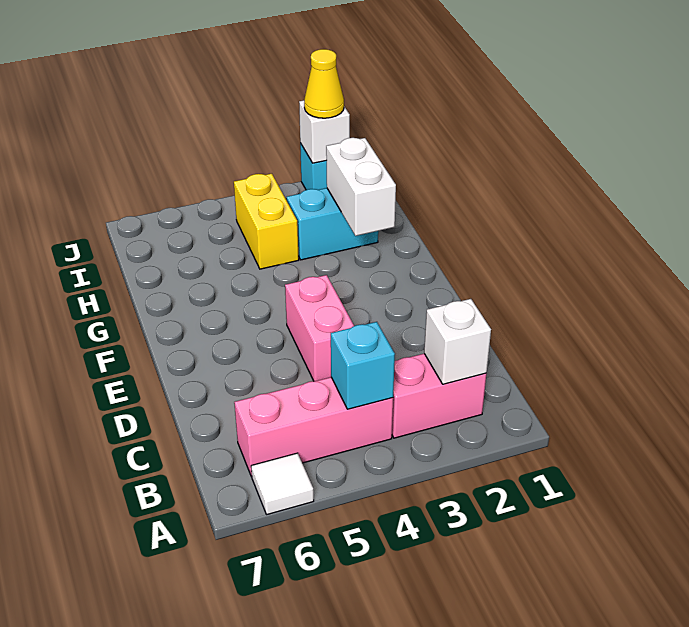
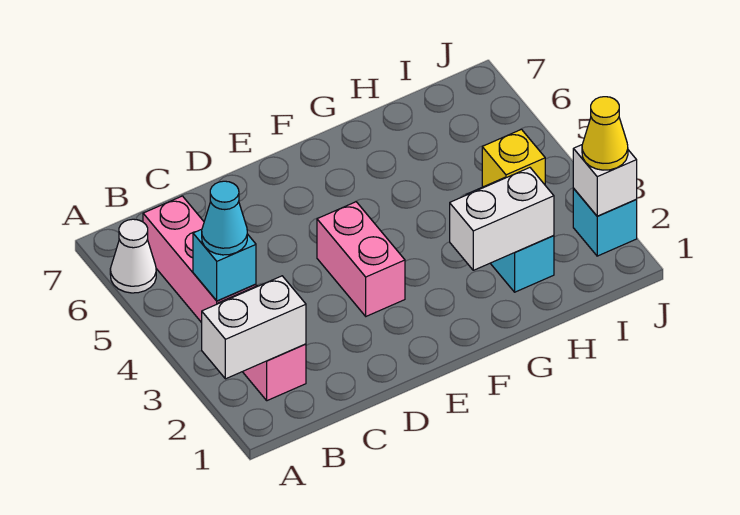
white tile A6 level 1 -> white cone A6 level 1
white brick B2 level 2 -> white brick A2:B2 level 2
none -> cyan cone B4 level 3
pink brick D4:E4 level 1 -> pink brick E3:E4 level 1
yellow brick H4:I4 level 1 -> yellow brick I4 level 1

